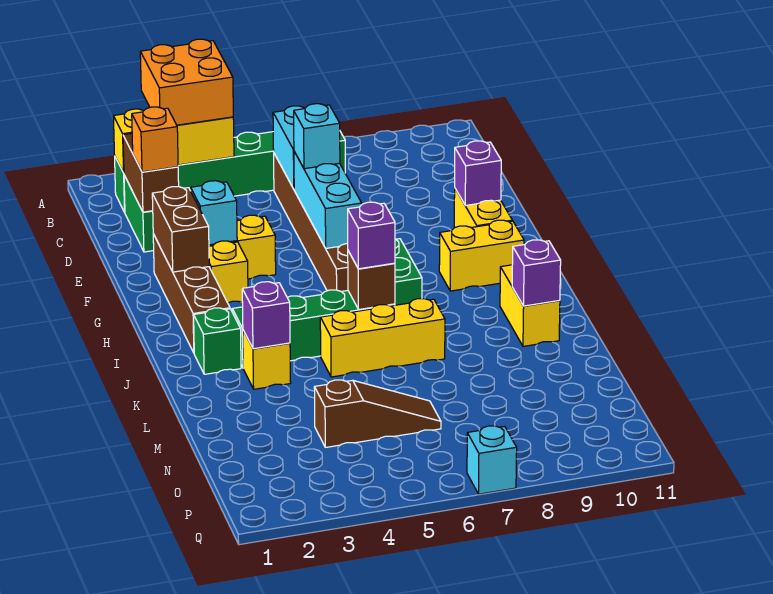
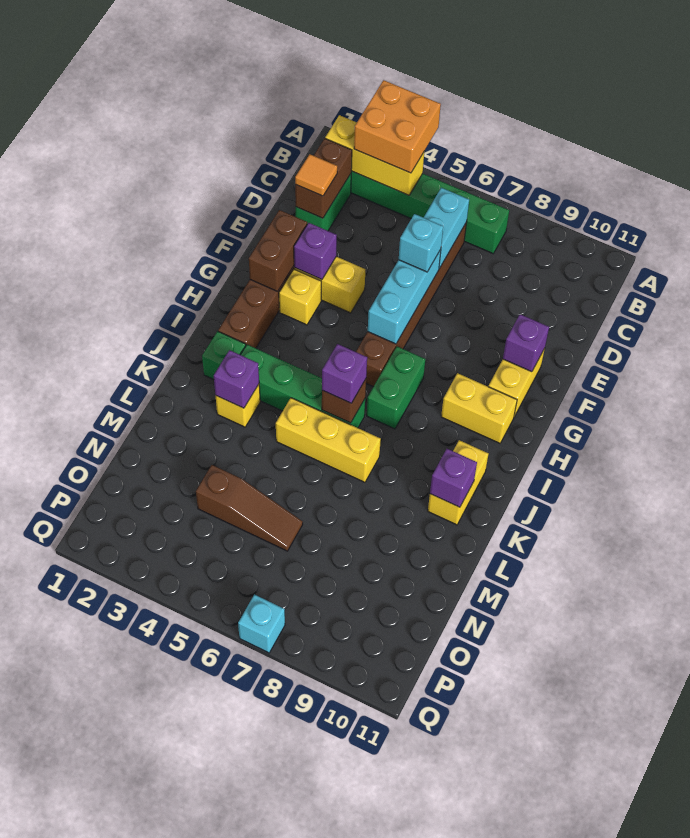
orange brick D2 level 3 -> orange tile D2 level 3
cyan brick F3 level 2 -> purple brick F3 level 2

